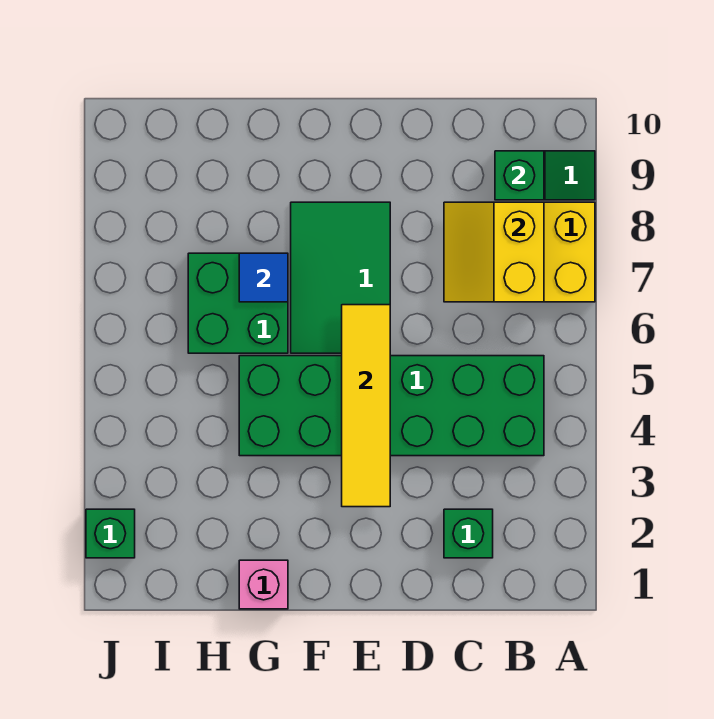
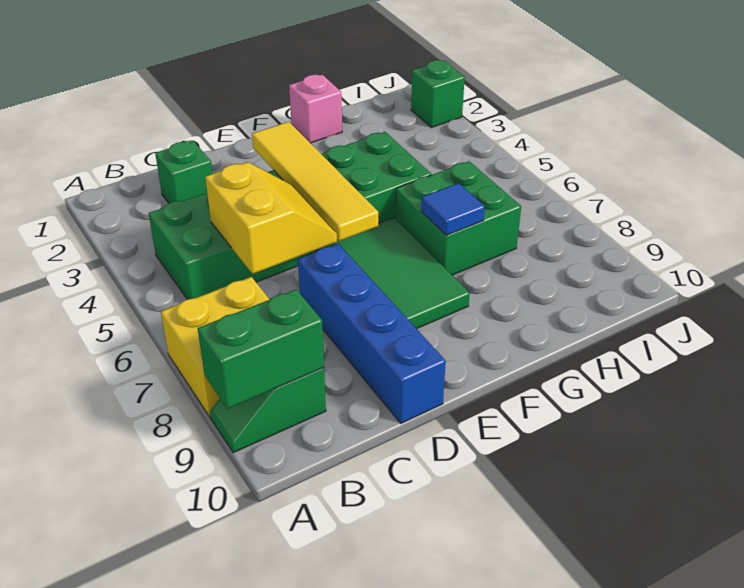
yellow slope B7:C8 level 2 top B -> yellow slope C5:D6 level 2 top C
green brick B9 level 2 -> green brick A9:B9 level 2
none -> blue brick D7:D10 level 1

